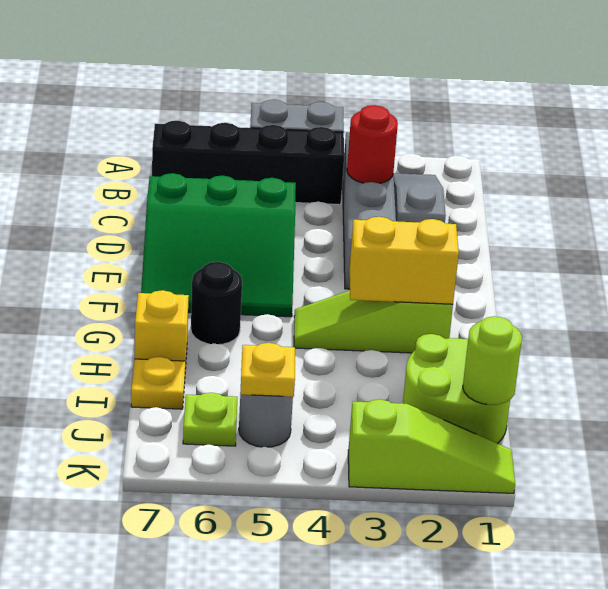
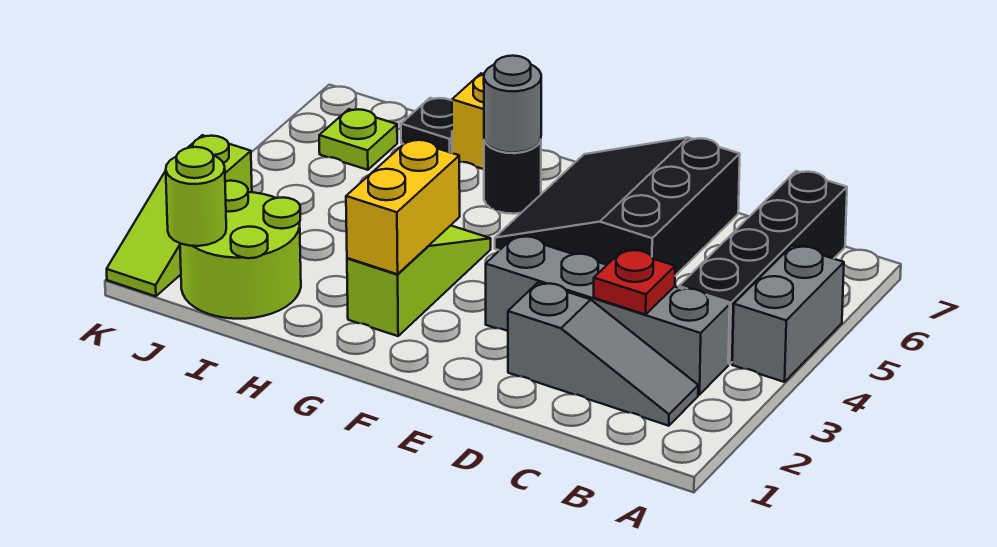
red round brick C3 level 2 -> red plate C3 level 2
green slope D5:F7 level 1 top D -> black slope D5:F7 level 1 top D
yellow plate I7 level 1 -> black plate I7 level 1
grey round brick J5 level 1 -> grey round brick G6 level 2
yellow plate J5 level 2 -> none

